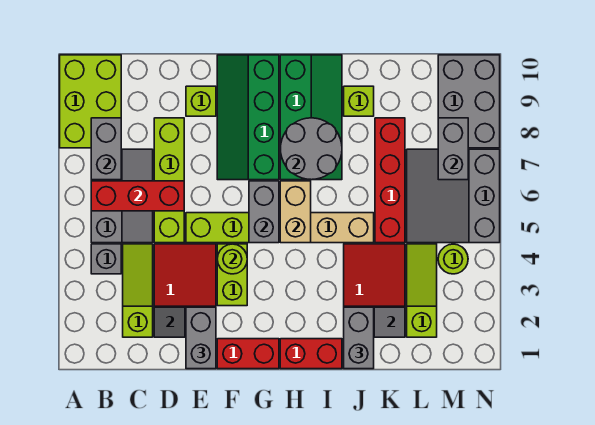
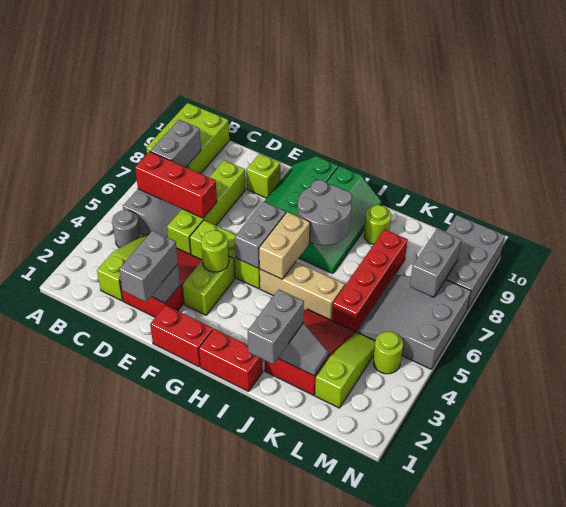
grey brick B4 level 1 -> grey round brick B4 level 1
lime brick J9 level 1 -> lime round brick J9 level 1

